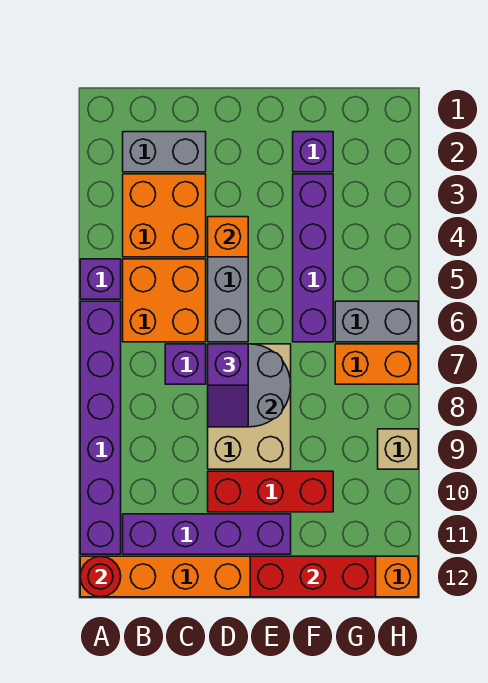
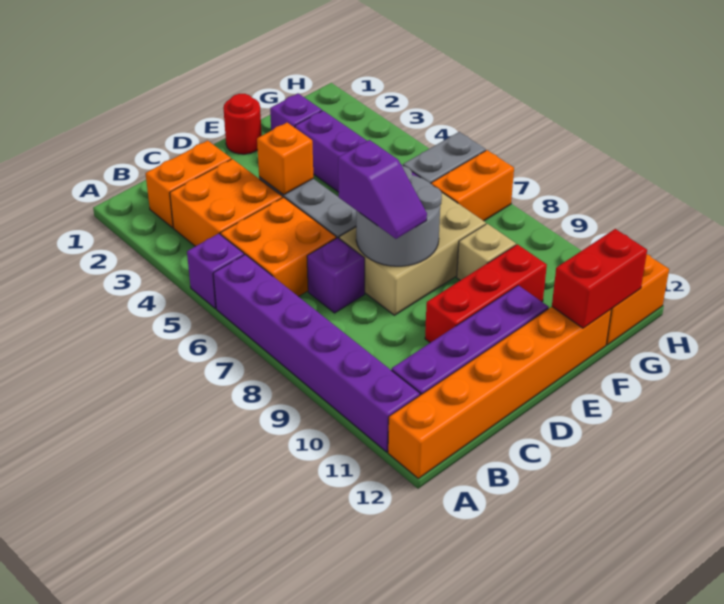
red round brick A12 level 2 -> red round brick E1 level 1
grey brick B2:C2 level 1 -> orange brick B2:C2 level 1
tan brick D7:E9 level 1 -> tan brick D7:F8 level 1
red brick E12:G12 level 2 -> red brick F12:G12 level 2
tan brick H9 level 1 -> tan brick F9 level 1

